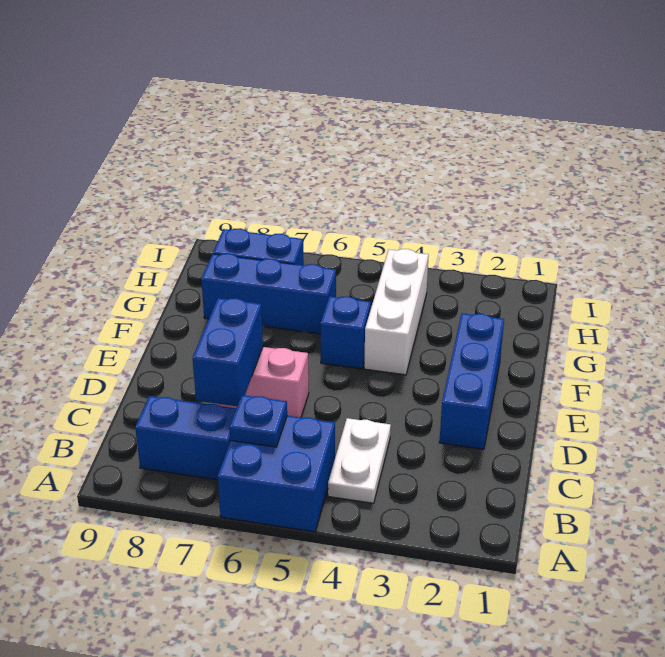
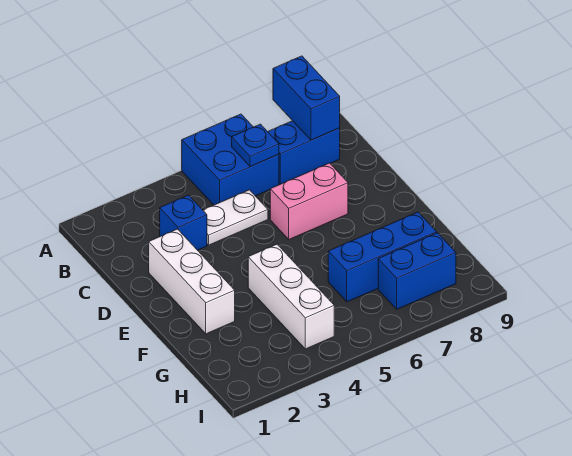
white plate B4:C4 level 1 -> white plate C4:C5 level 1
blue brick C7:D7 level 2 -> blue brick A8:B8 level 2
blue brick D2:F2 level 1 -> white brick D2:F2 level 1
blue brick F5 level 1 -> blue brick C3 level 1

